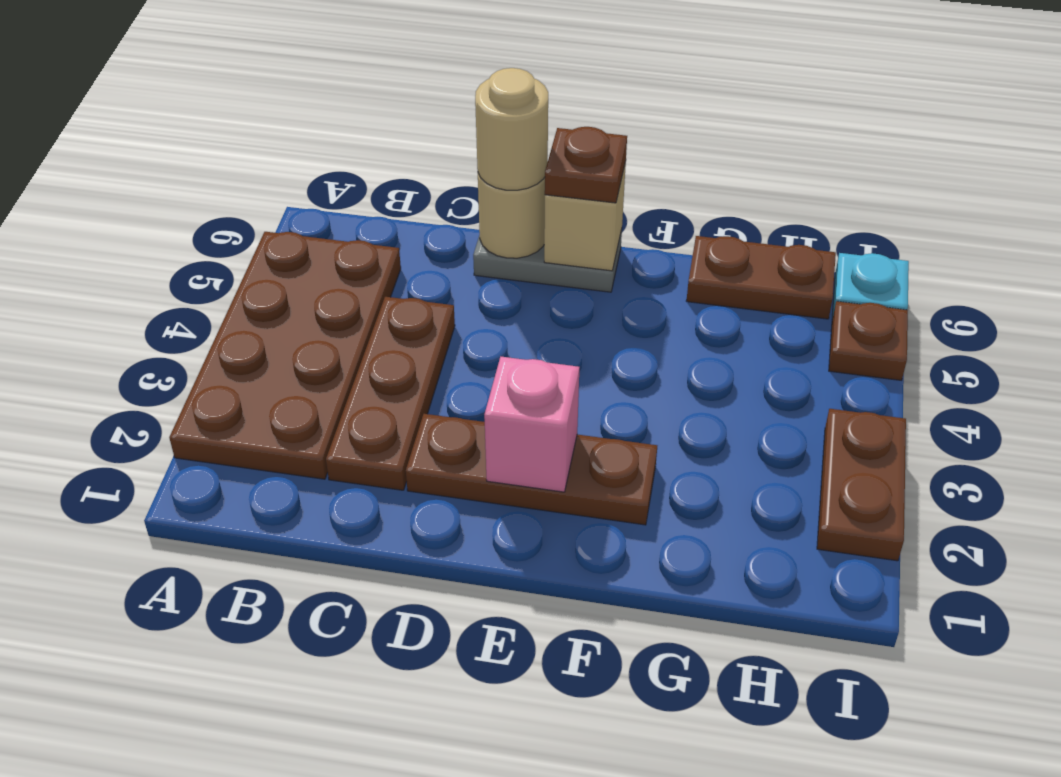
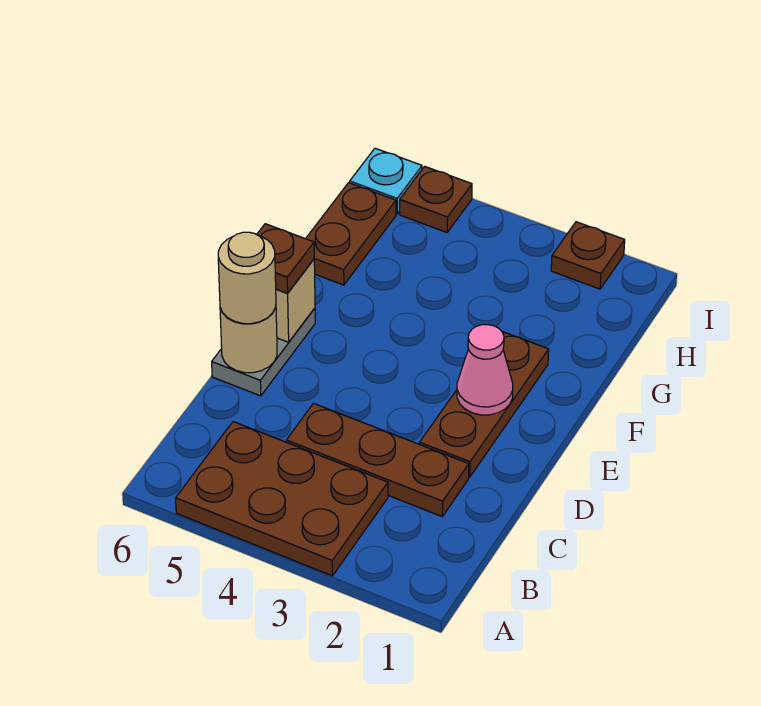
brown plate A2:B5 level 1 -> brown plate A3:B5 level 1
pink brick E2 level 2 -> pink cone E2 level 2
brown plate I2:I3 level 1 -> brown plate I2 level 1

